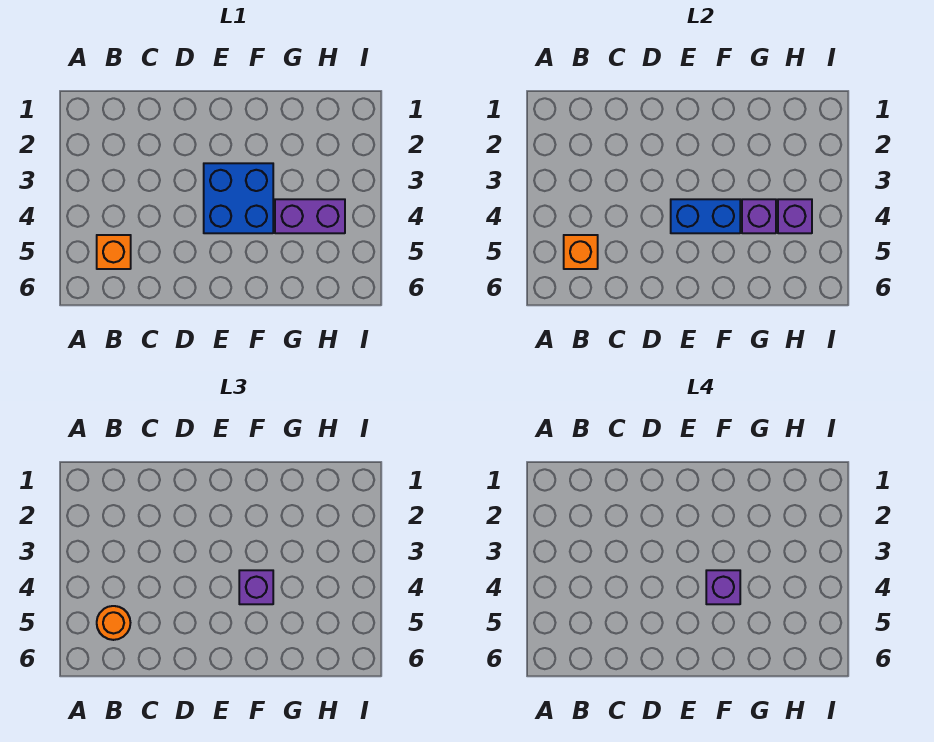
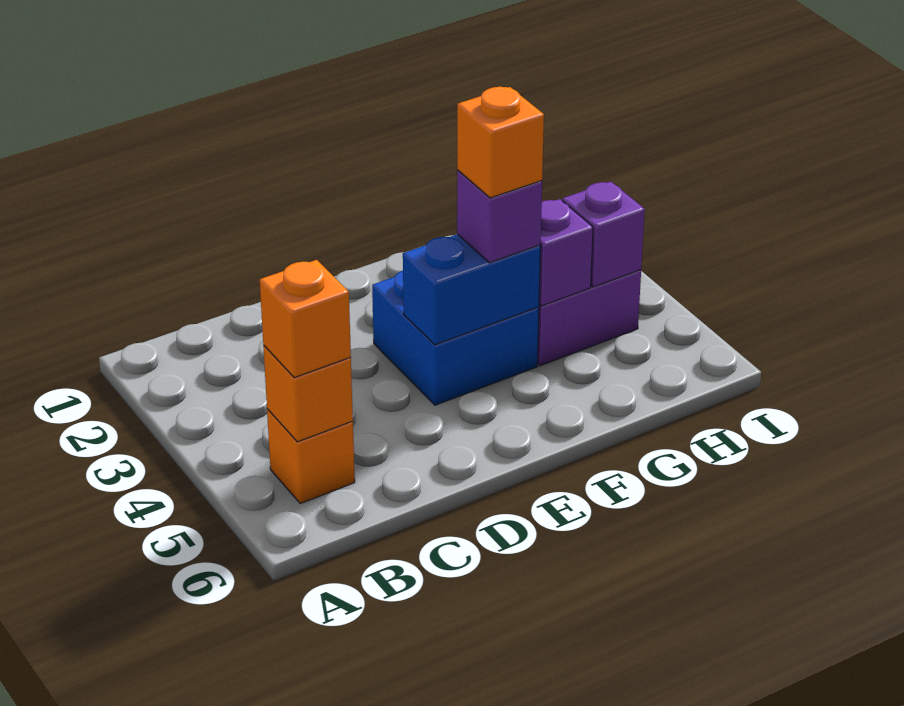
orange round brick B5 level 3 -> orange brick B5 level 3
purple brick F4 level 4 -> orange brick F4 level 4

